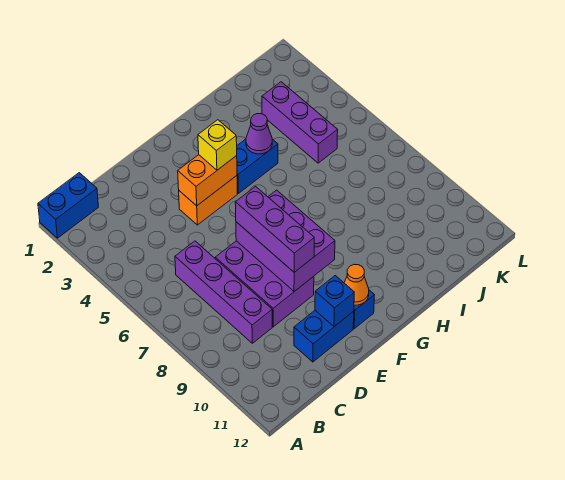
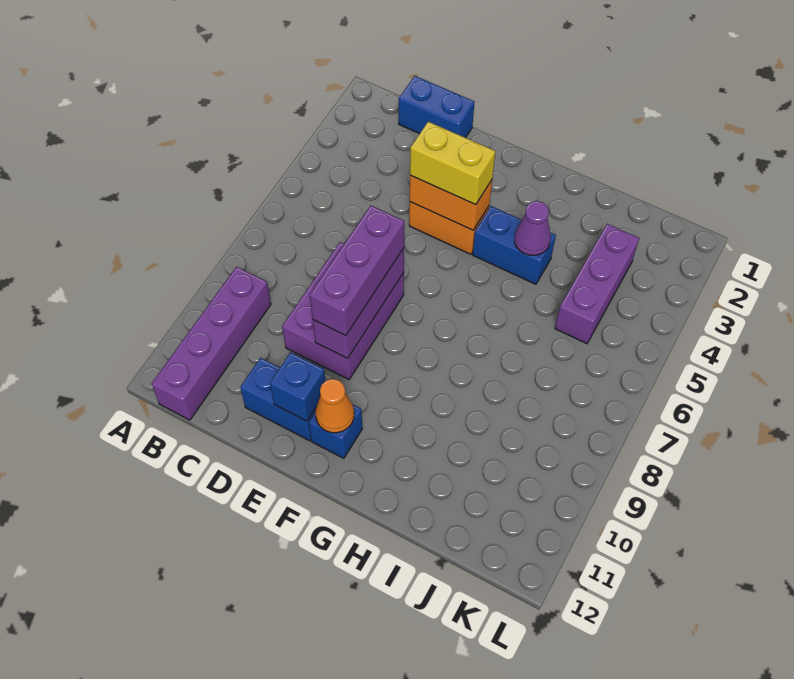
blue brick A1:B1 level 1 -> blue brick C1:D1 level 1
purple brick C6:C9 level 1 -> purple brick B9:B12 level 1
purple brick E7:F9 level 2 -> purple brick E7:E9 level 2
yellow brick F4 level 3 -> yellow brick E4:F4 level 3

